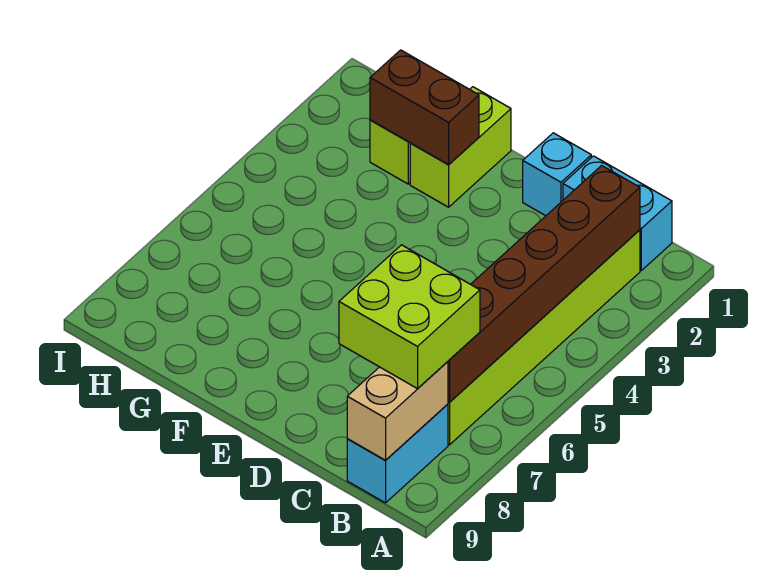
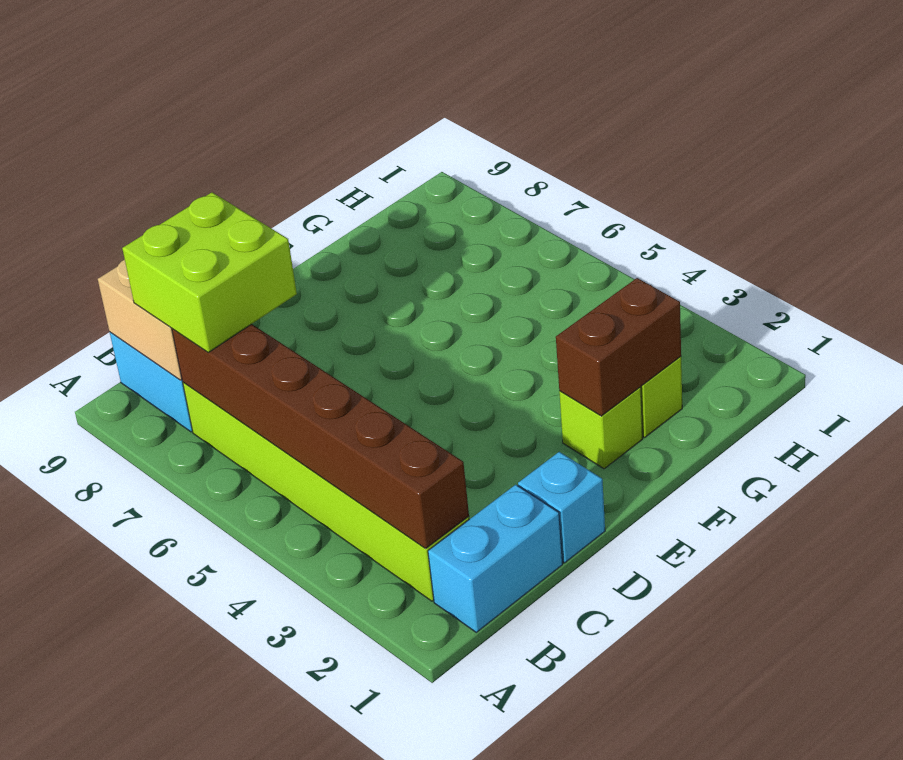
lime brick F1:F2 level 1 -> lime brick F2 level 1

